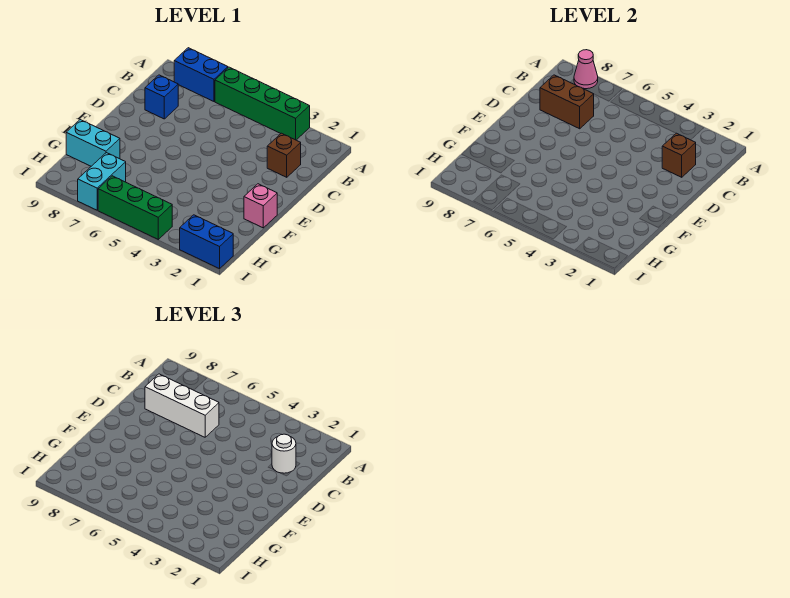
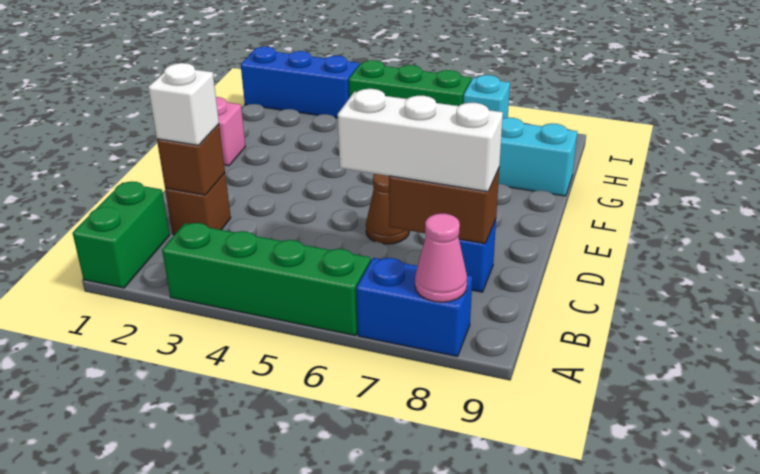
none -> green brick A1:B1 level 1
white round brick C2 level 3 -> white brick C2 level 3
none -> brown cone D6 level 1
cyan brick H7:I7 level 1 -> cyan brick I7 level 1
blue brick I1:I2 level 1 -> blue brick I1:I3 level 1

